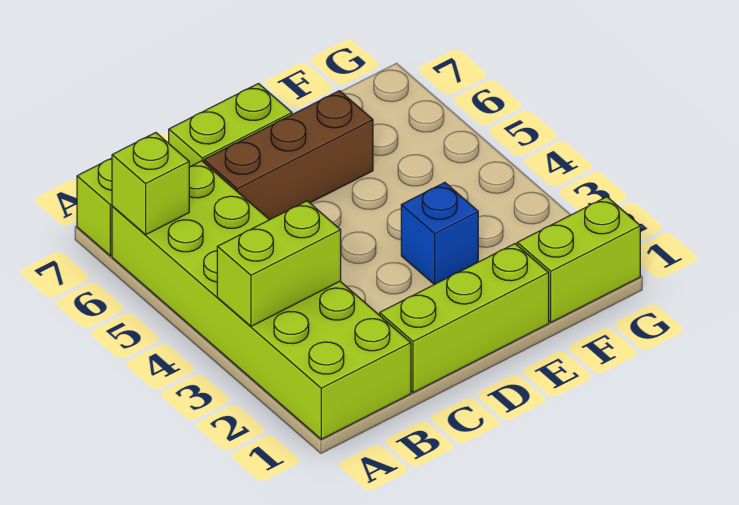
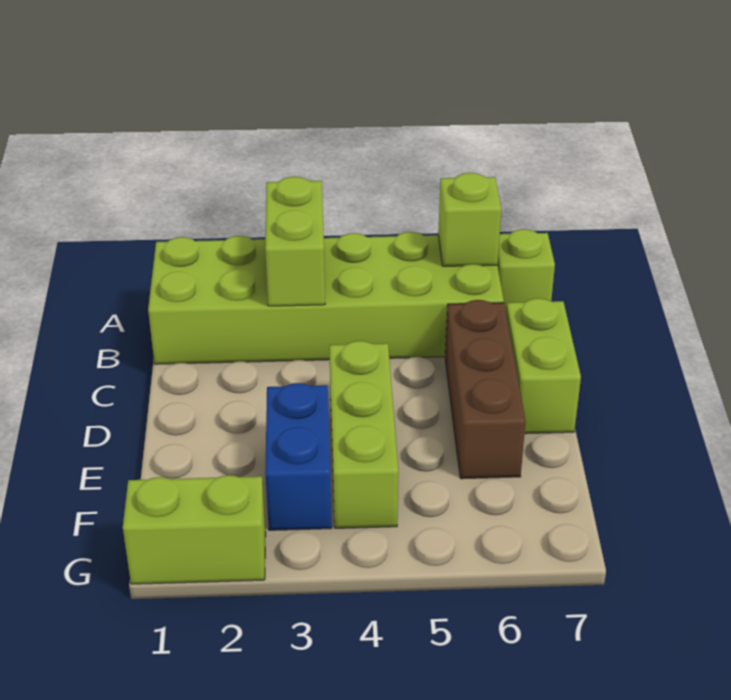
lime brick C1:E1 level 1 -> lime brick D4:F4 level 1
blue brick E3 level 1 -> blue brick E3:F3 level 1
lime brick F1:G1 level 1 -> lime brick G1:G2 level 1

